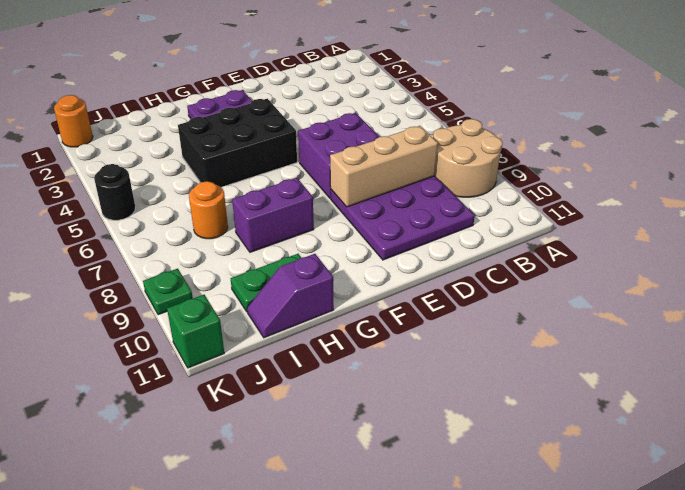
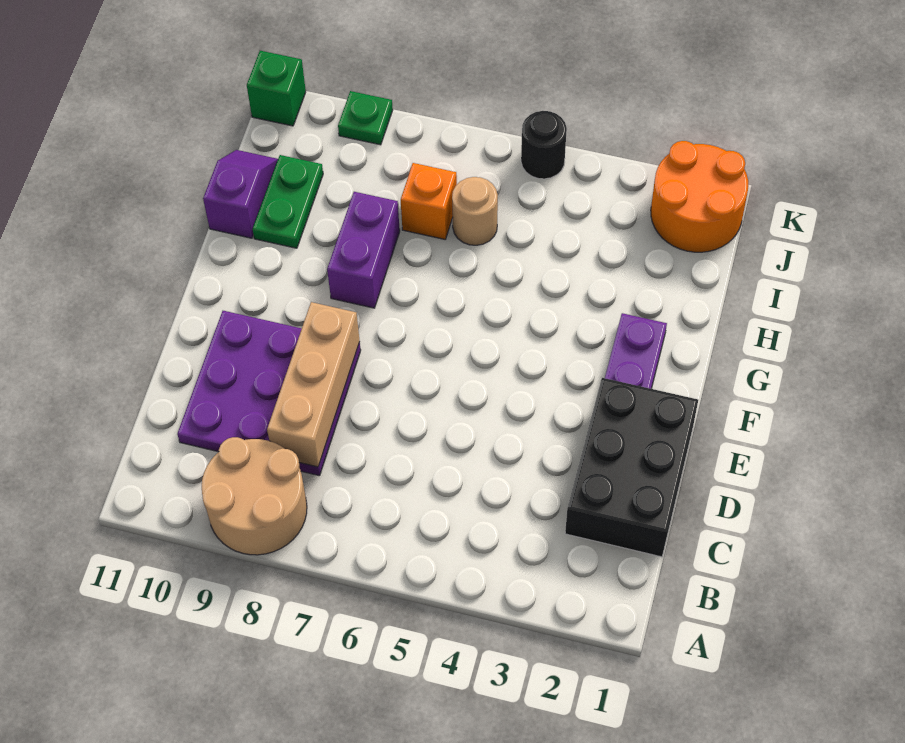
purple brick D6:E7 level 1 -> none
black brick F4:H5 level 1 -> black brick C1:E2 level 1
none -> tan round brick I6 level 1
orange round brick I7 level 1 -> orange brick I7 level 1
orange round brick K1 level 1 -> orange round brick J1:K2 level 1

